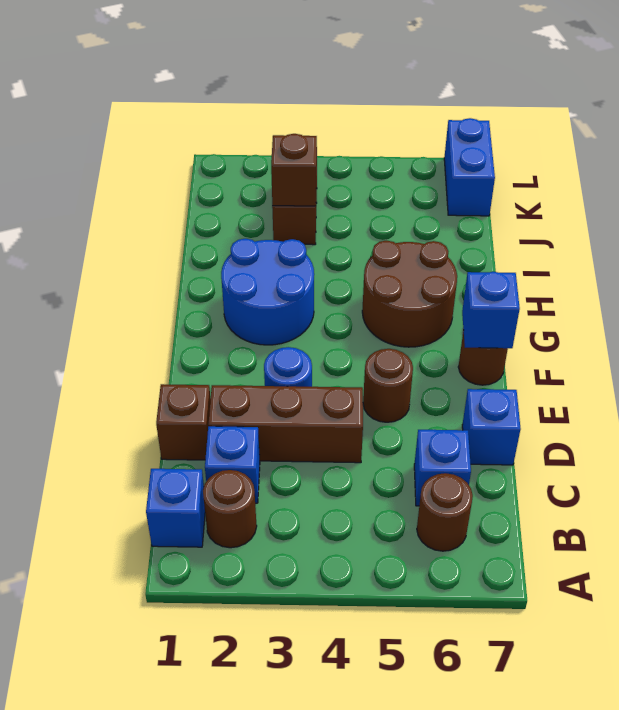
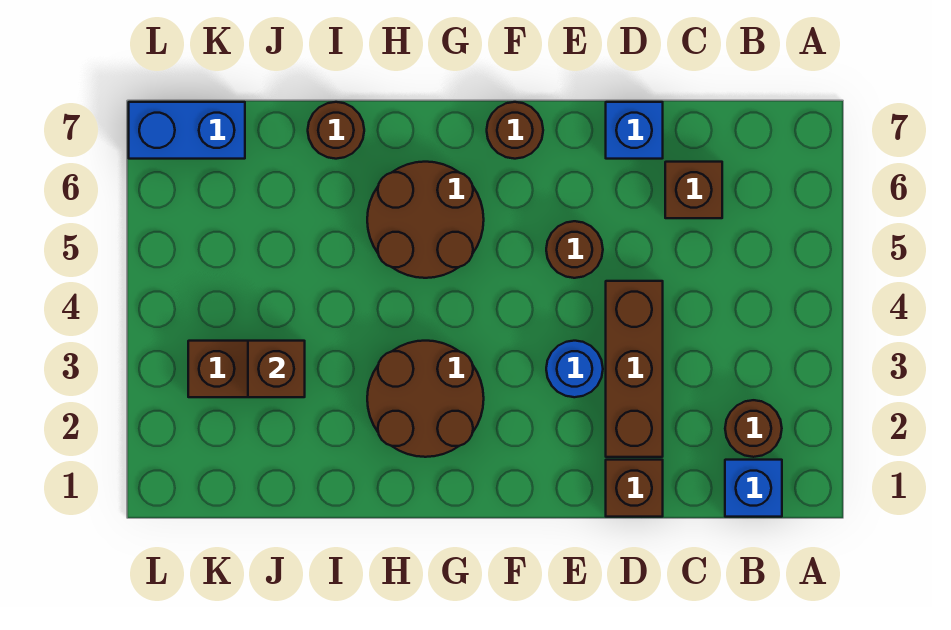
brown round brick B6 level 1 -> brown round brick I7 level 1
blue brick C2 level 1 -> none
blue brick C6 level 1 -> brown brick C6 level 1
blue brick F7 level 2 -> none
blue round brick G2:H3 level 1 -> brown round brick G2:H3 level 1

